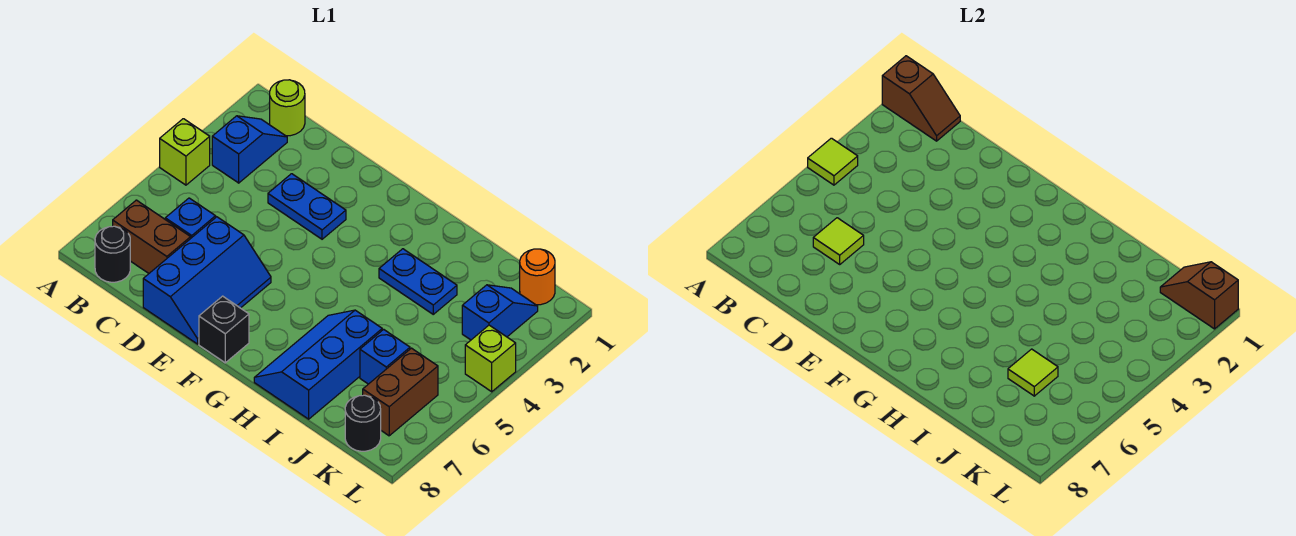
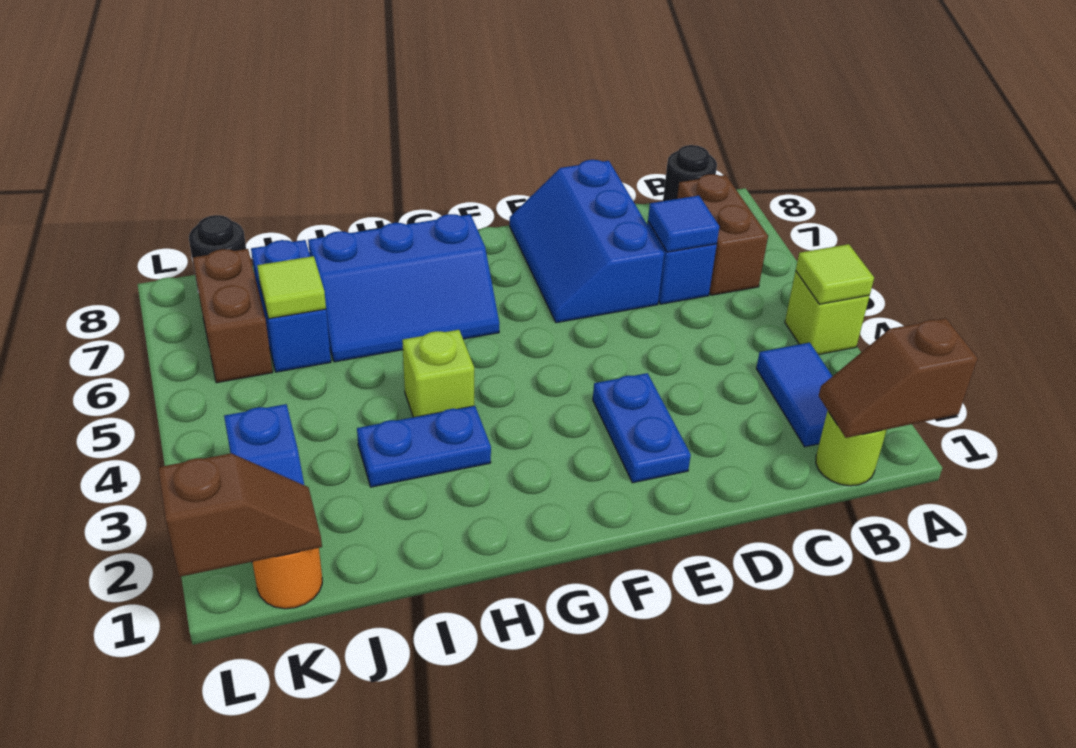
blue slope B2:B3 level 1 top 3 -> blue tile B2:B3 level 1
brown brick B7:C7 level 1 -> brown brick B6:B7 level 1
lime tile C6 level 2 -> blue tile C6 level 2
blue plate D3:E3 level 1 -> blue plate E2:E3 level 1
black brick F8 level 1 -> none
blue slope H6:I8 level 1 top I -> blue slope G6:I7 level 1 top 7
blue brick J6 level 1 -> blue brick J6:J7 level 1
lime brick L4 level 1 -> lime brick H4 level 1

